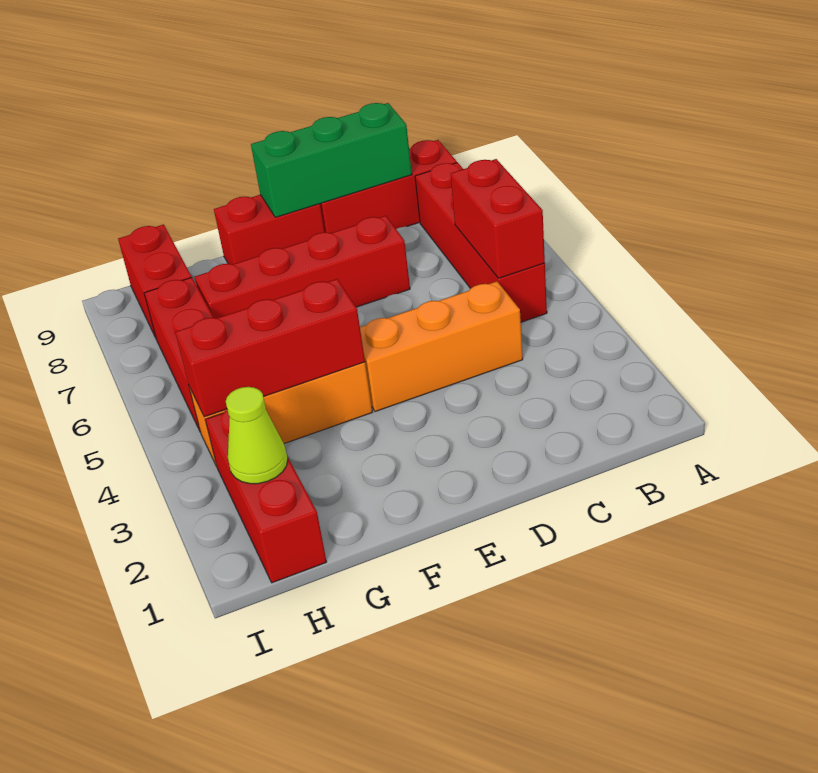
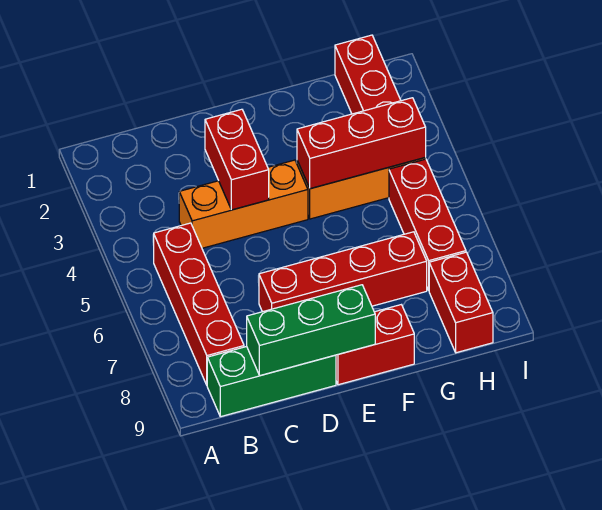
red brick B5:B6 level 2 -> red brick D3:D4 level 2
red brick B9:D9 level 1 -> green brick B9:D9 level 1
lime cone H2 level 2 -> none

